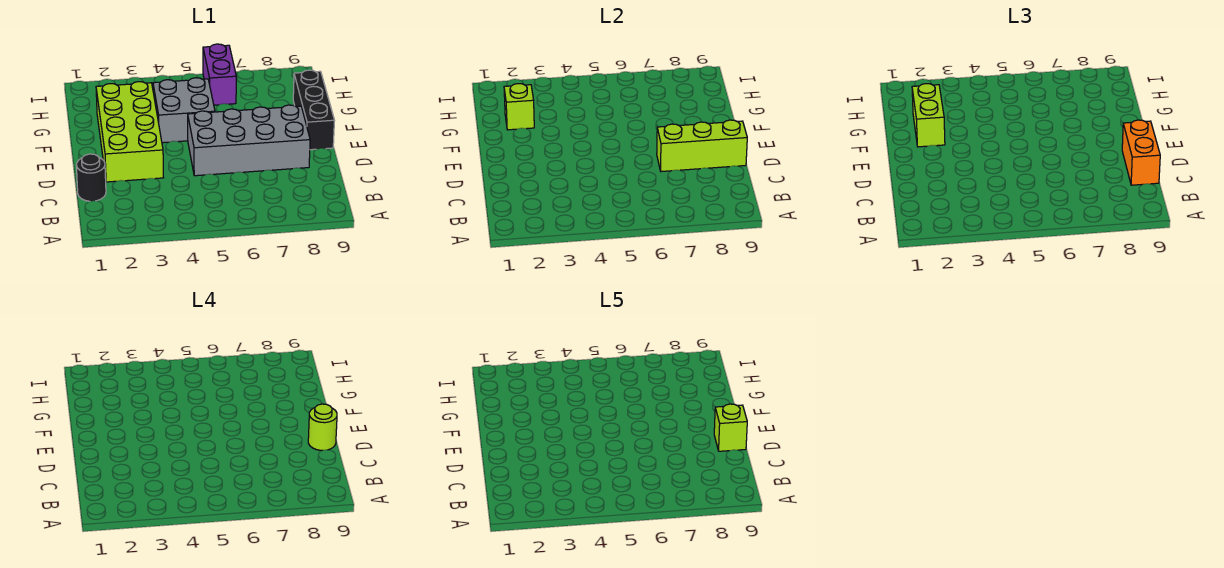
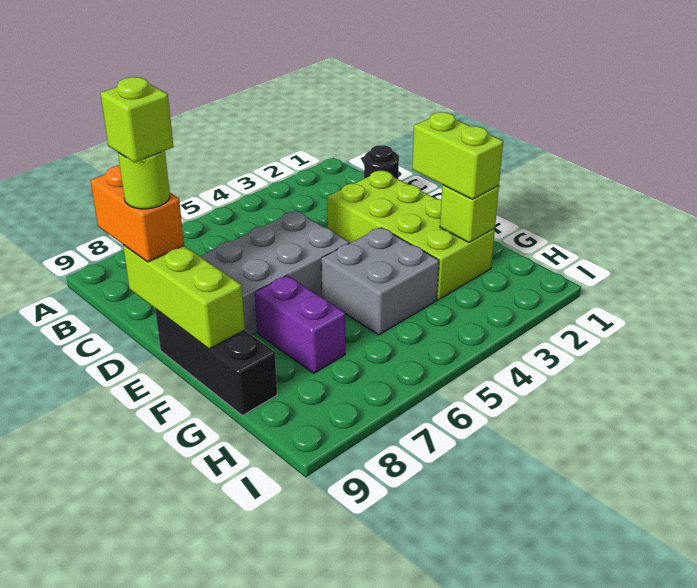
lime brick D7:D9 level 2 -> lime brick D9:F9 level 2
purple brick H6:I6 level 1 -> purple brick F7:G7 level 1

